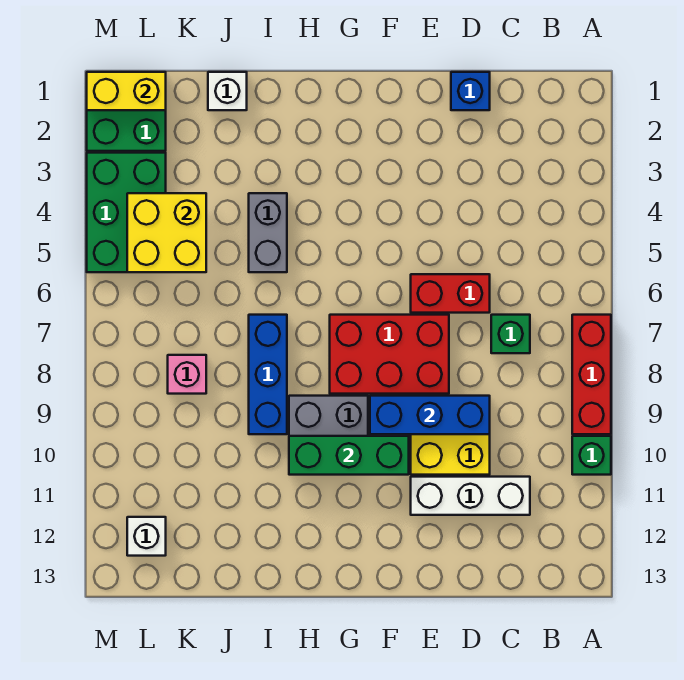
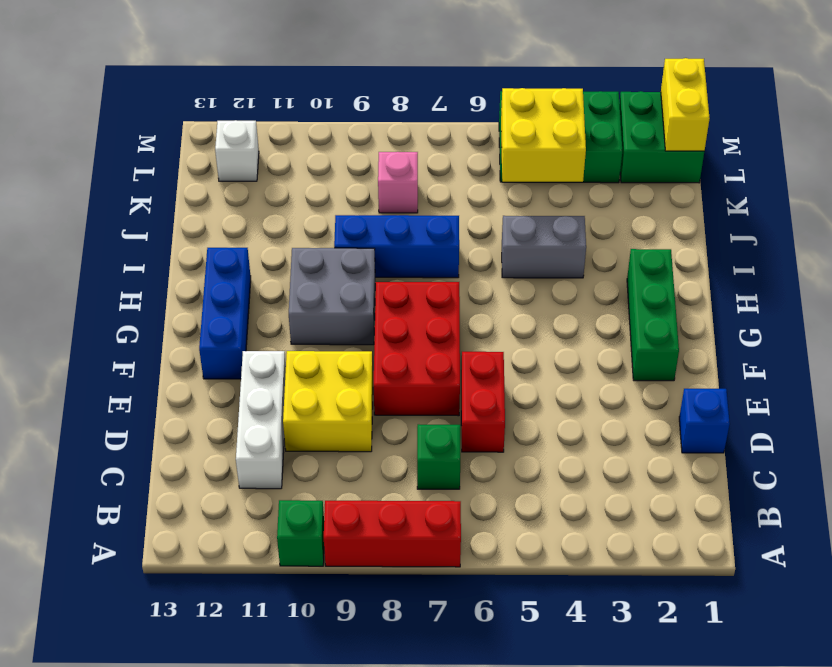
blue brick D9:F9 level 2 -> blue brick F12:H12 level 1
green brick F10:H10 level 2 -> green brick F2:H2 level 1
white brick J1 level 1 -> none

